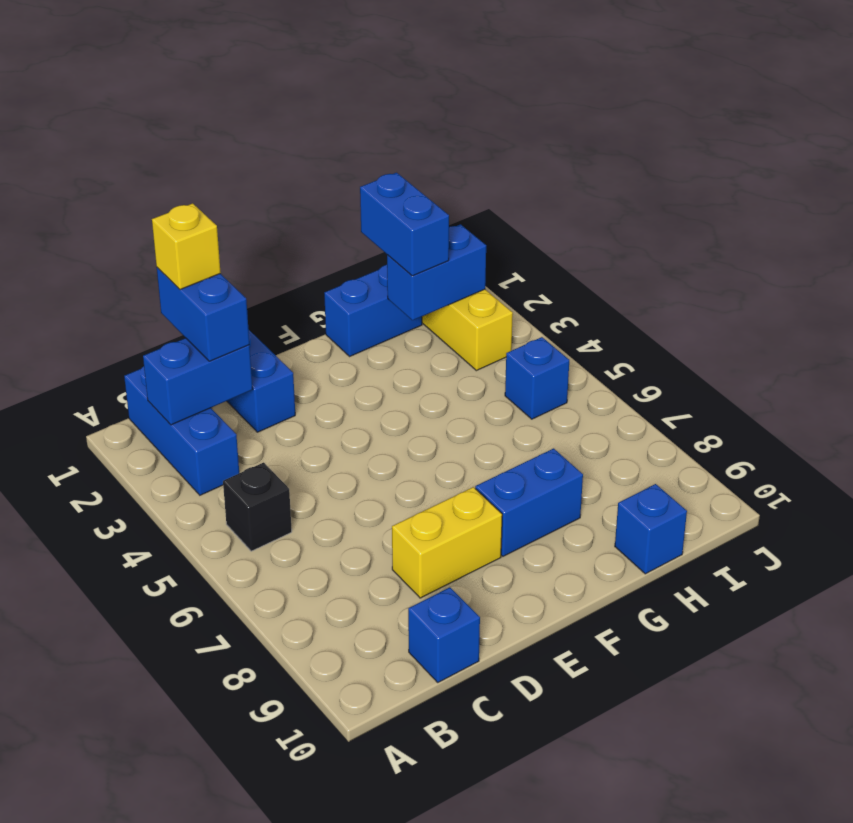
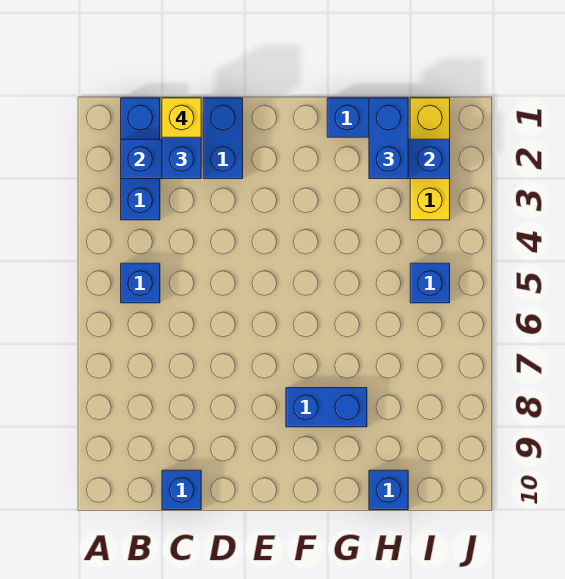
black brick B5 level 1 -> blue brick B5 level 1
yellow brick D8:E8 level 1 -> none

